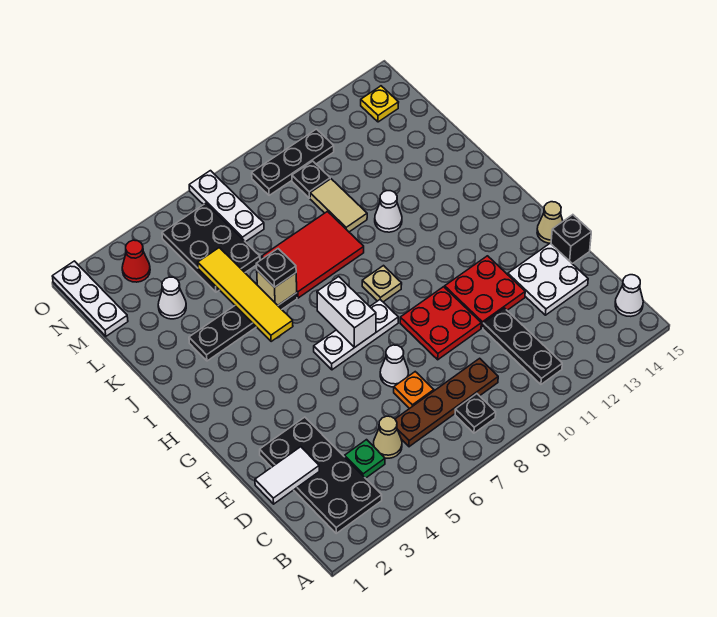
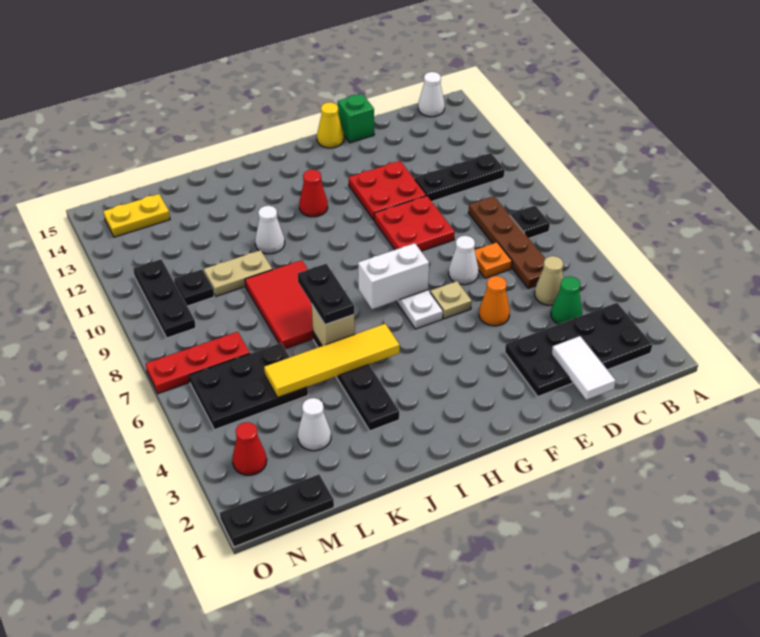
green plate C4 level 1 -> green cone C4 level 1
white plate D13:E14 level 1 -> none
none -> orange cone E5 level 1
black brick E15 level 1 -> green brick E15 level 1
tan cone F15 level 1 -> yellow cone F15 level 1
tan plate H9 level 1 -> tan plate F6 level 1
none -> red cone H12 level 1
black plate J6 level 3 -> black plate J6:J7 level 3
tan tile K10:L10 level 1 -> tan plate K10:L10 level 1
white plate M1:O1 level 1 -> black plate M1:O1 level 1
white plate M7:O7 level 1 -> red plate M7:O7 level 1
yellow plate N14 level 1 -> yellow plate M14:N14 level 1

